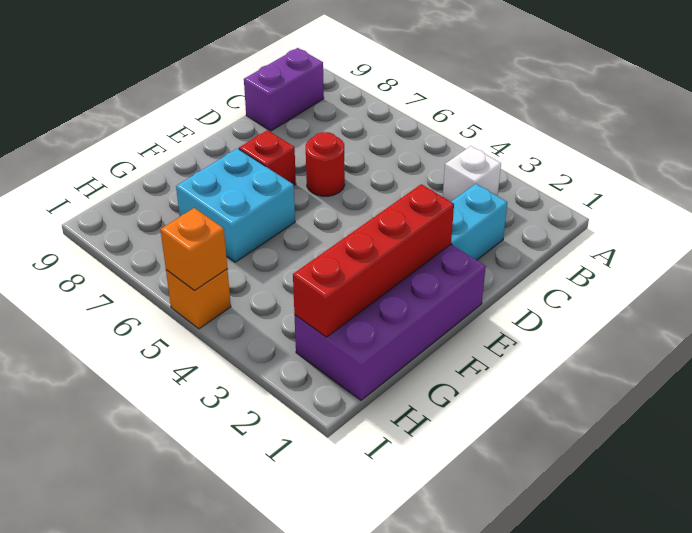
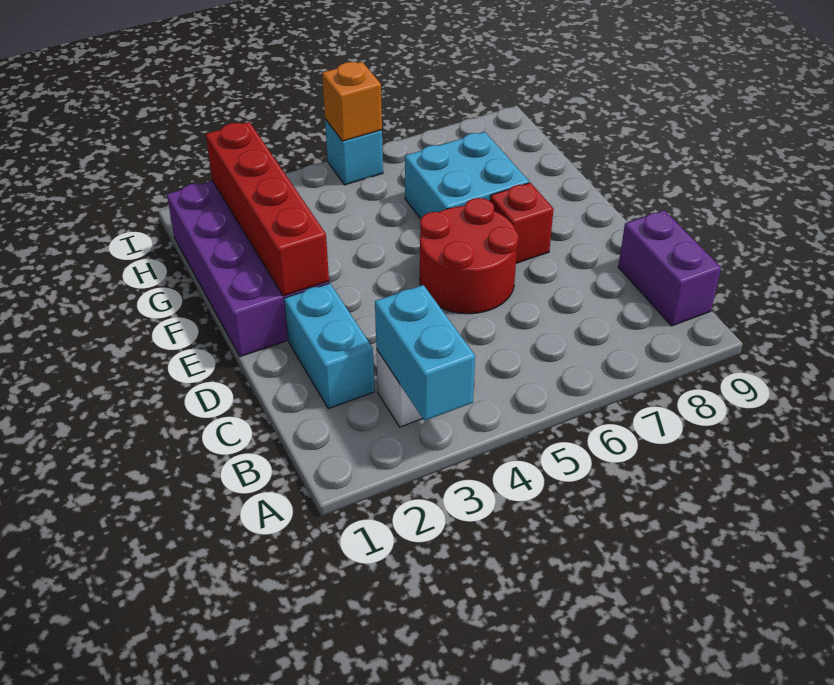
none -> cyan brick A3:B3 level 2
red round brick D6 level 1 -> red round brick D5:E6 level 1
orange brick I5 level 1 -> cyan brick I5 level 1

